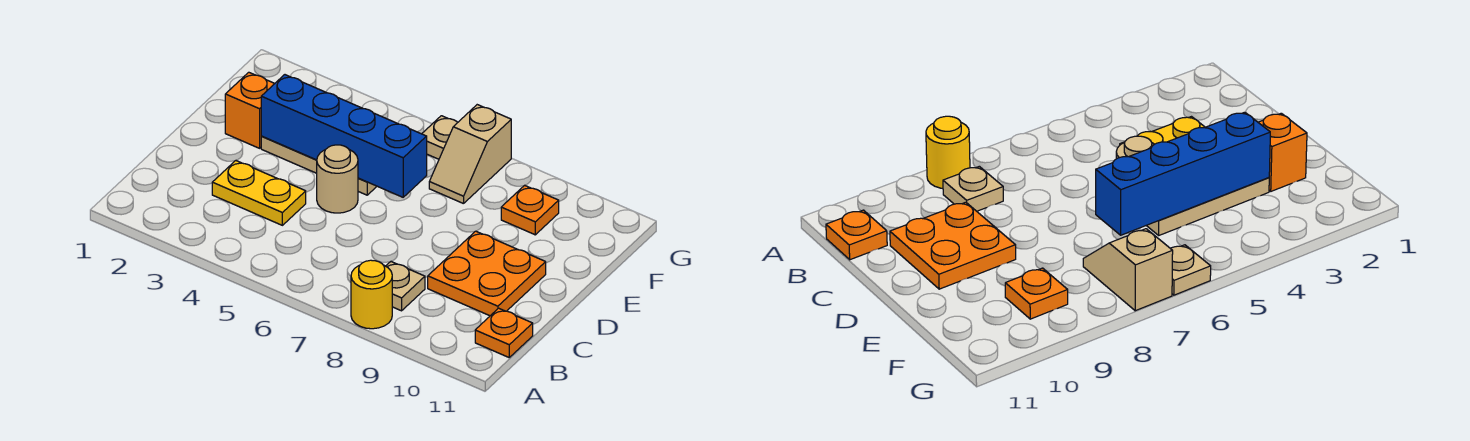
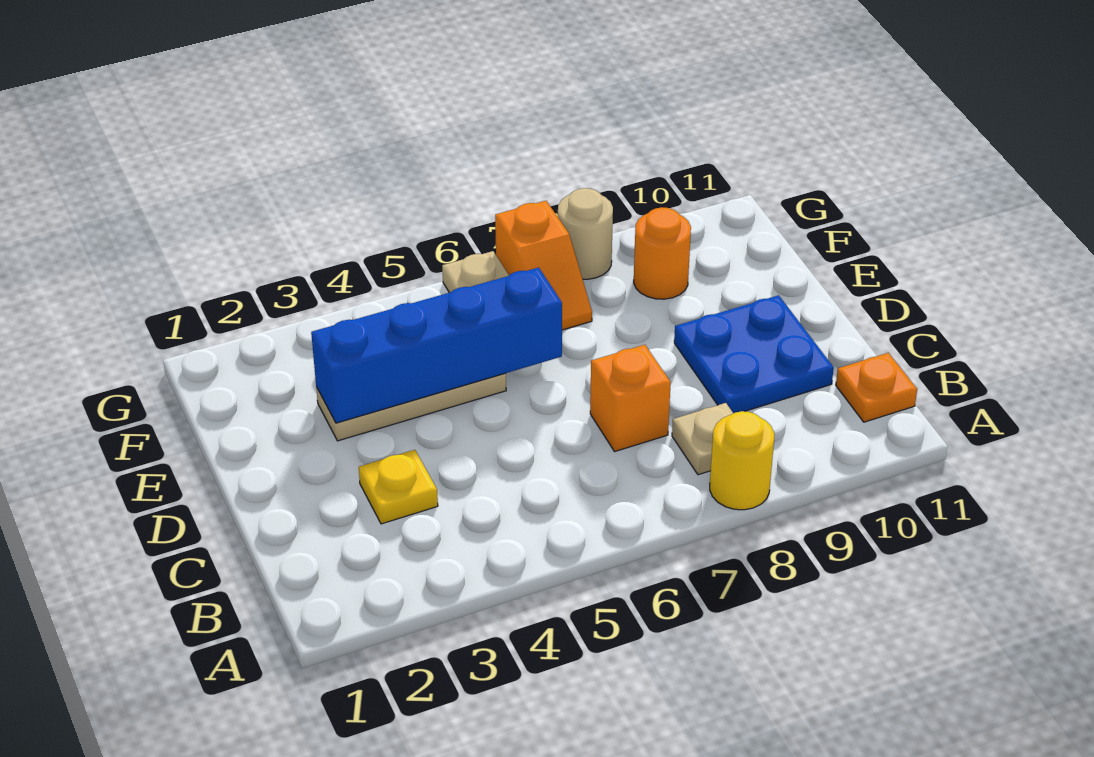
yellow plate C3:C4 level 1 -> yellow plate C3 level 1
orange plate C9:D10 level 1 -> blue plate C9:D10 level 1
tan round brick D5 level 1 -> tan round brick G8 level 1
orange brick E2 level 1 -> orange brick C7 level 1
tan slope F7:G7 level 1 top G -> orange slope F7:G7 level 1 top G
orange plate F9 level 1 -> orange round brick F9 level 1

